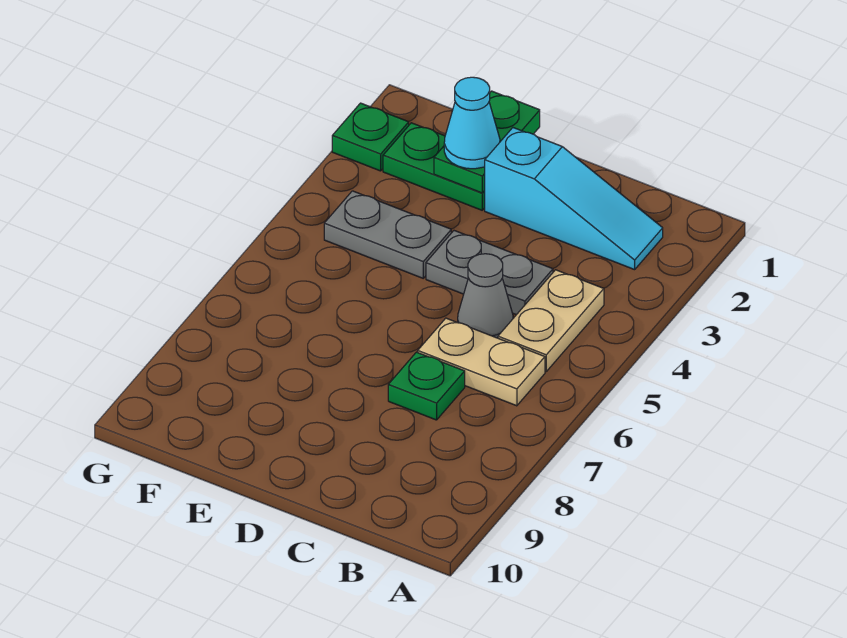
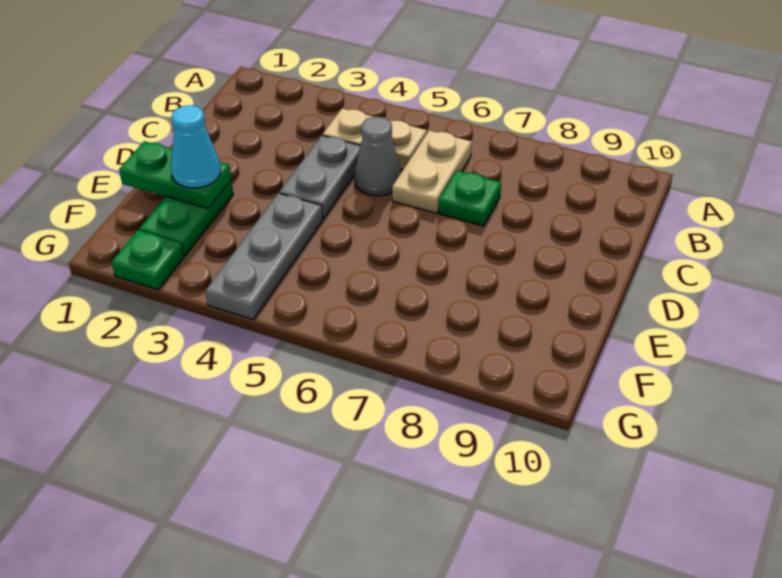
cyan slope B2:D2 level 1 top D -> none
grey plate E4:F4 level 1 -> grey plate E4:G4 level 1

